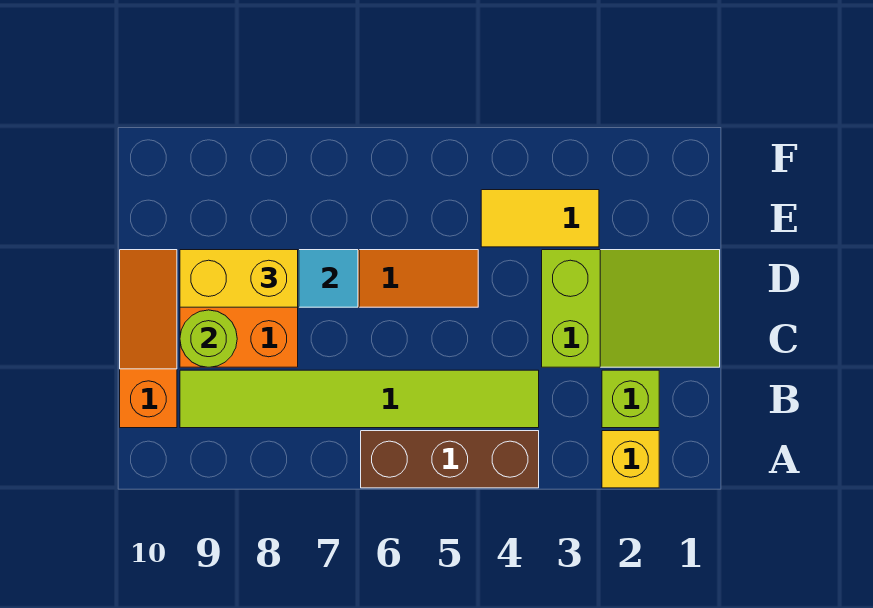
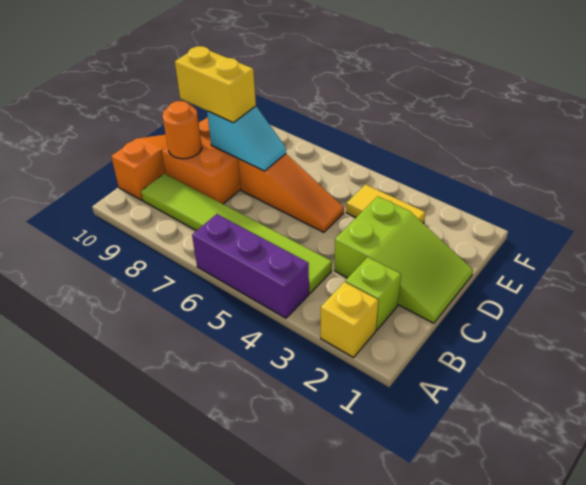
brown brick A4:A6 level 1 -> purple brick A4:A6 level 1
lime round brick C9 level 2 -> orange round brick C9 level 2

